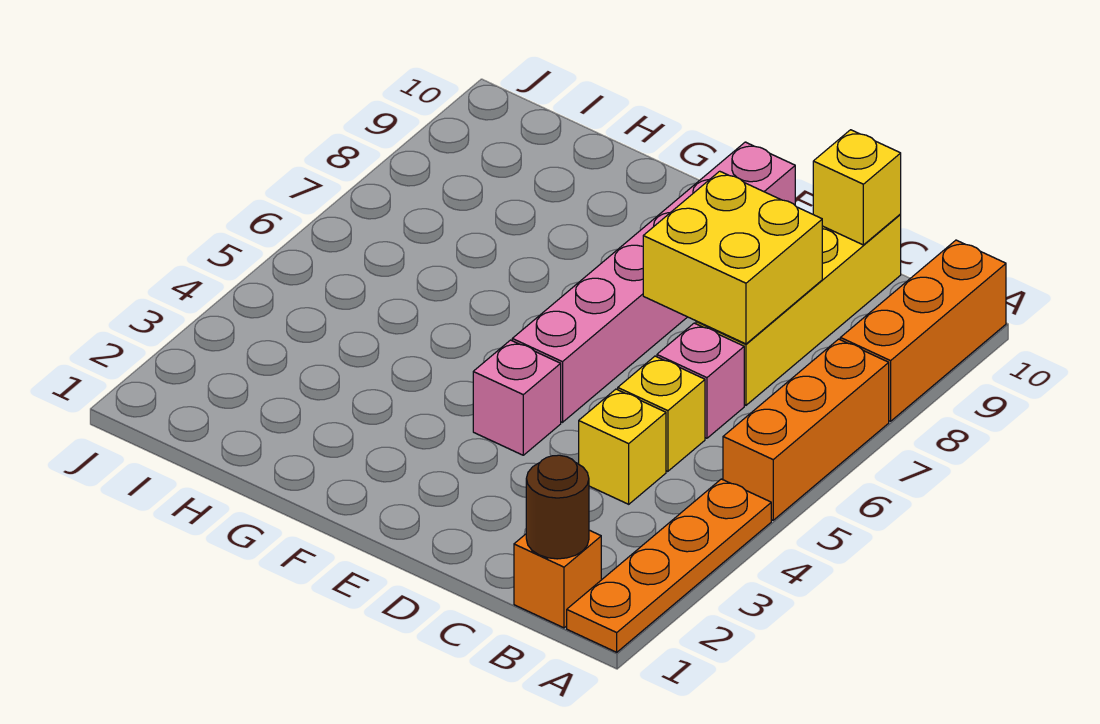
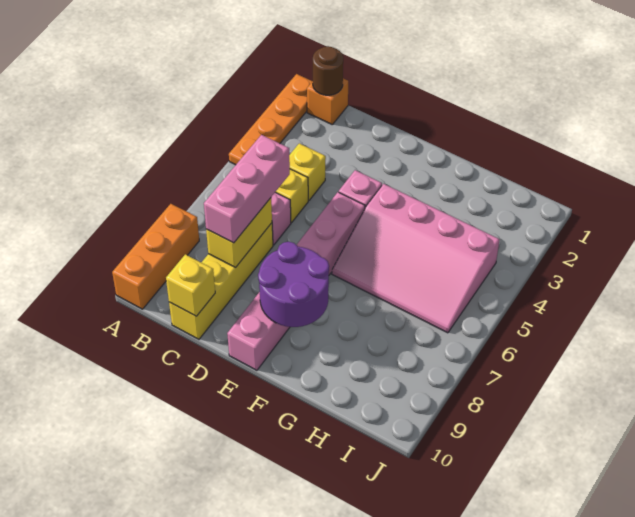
orange brick A5:A7 level 1 -> none
none -> pink brick C6:C8 level 3
yellow brick C7:D8 level 2 -> yellow brick C7:C8 level 2
none -> purple round brick E8:F9 level 2
none -> pink slope F4:I6 level 1 top 4

